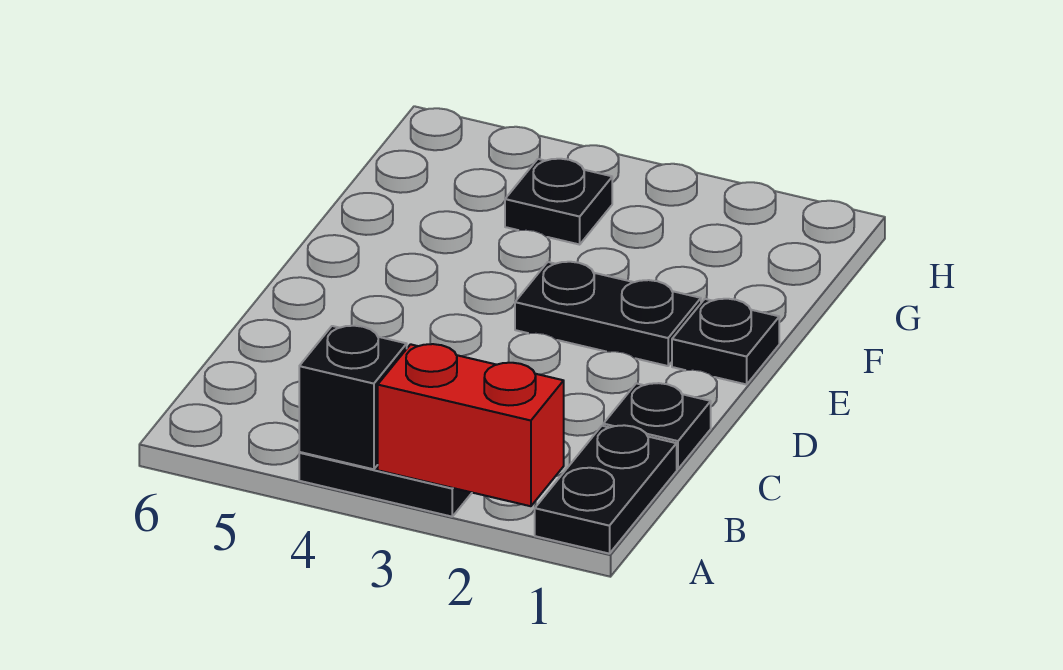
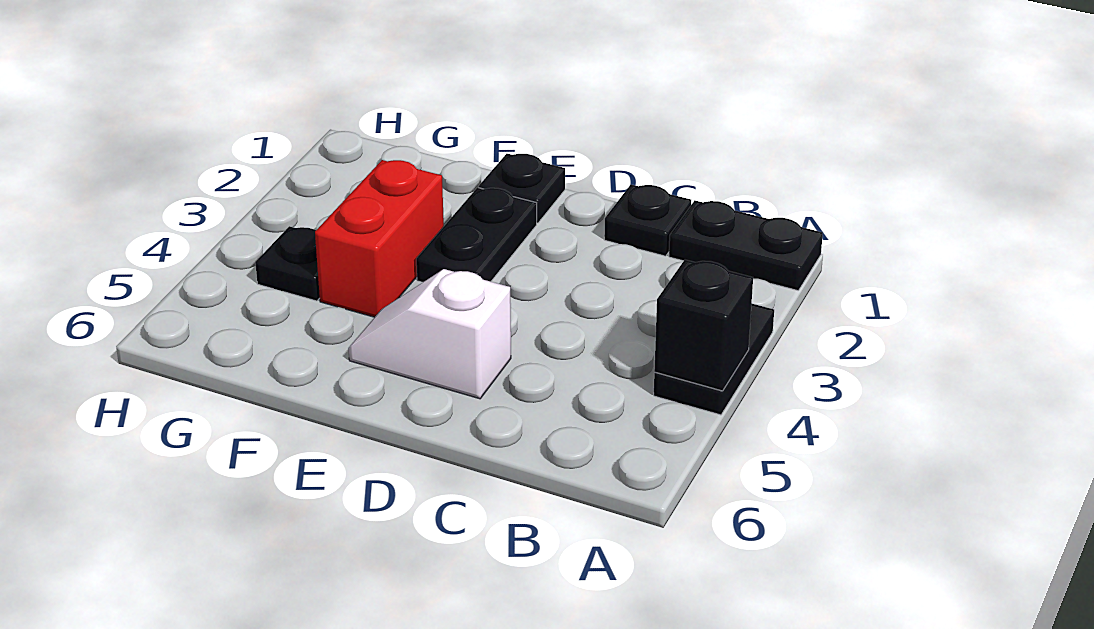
red brick A2:A3 level 2 -> red brick F3:F4 level 1
none -> white slope D5:E5 level 1 top D

